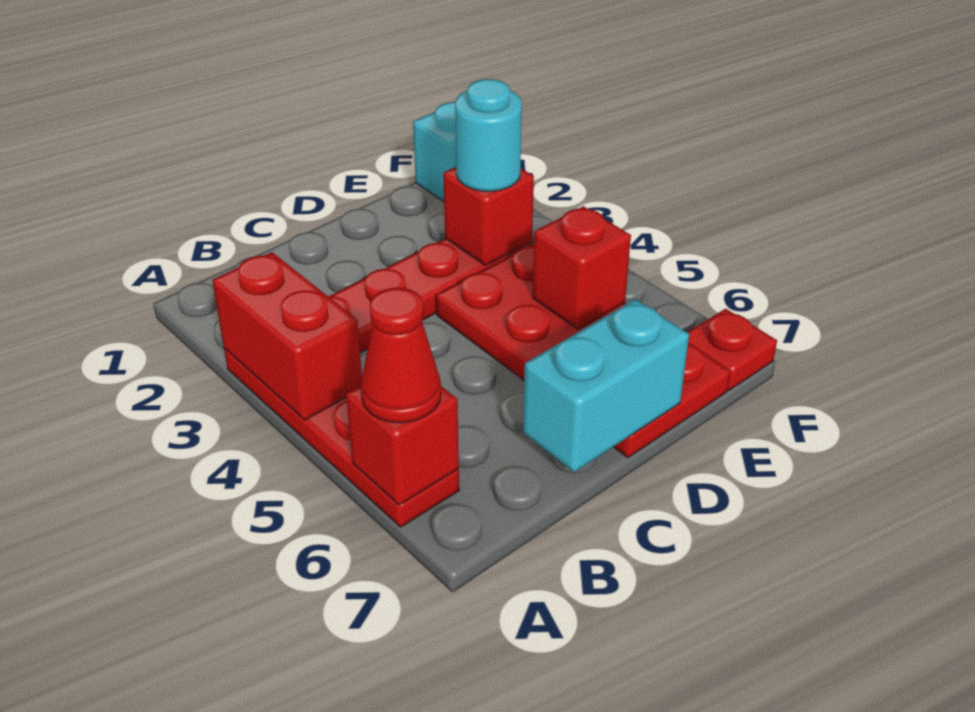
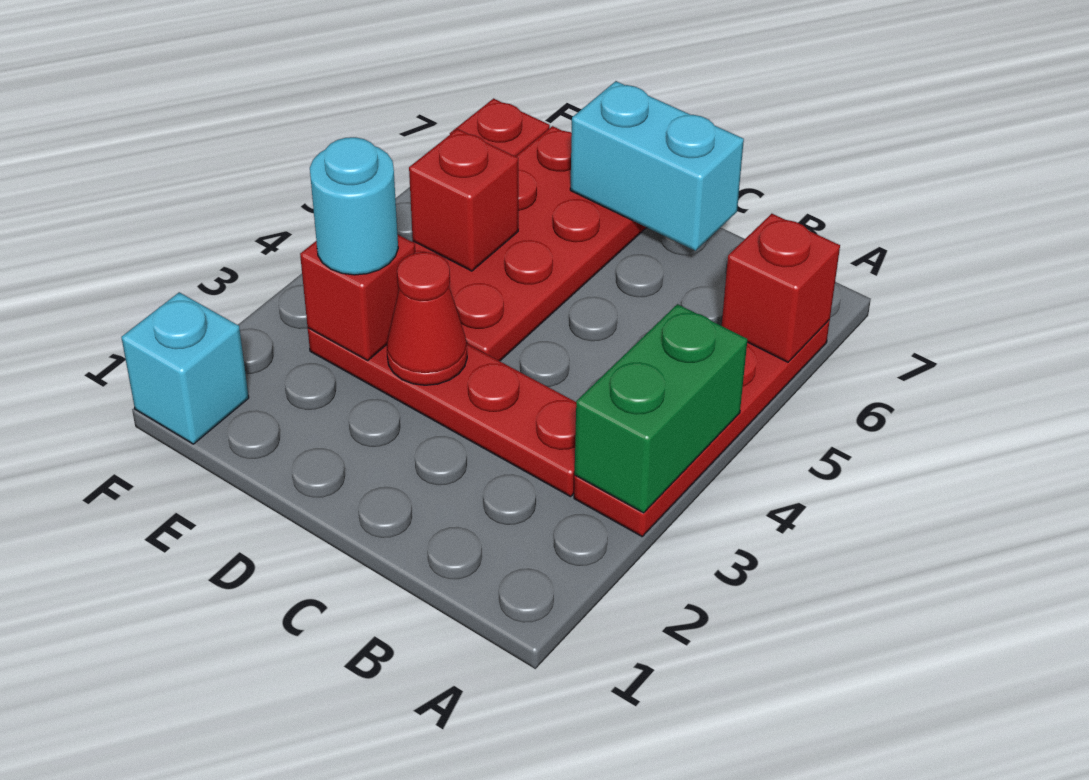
red brick A3:A4 level 2 -> green brick A3:A4 level 2
red cone A6 level 3 -> red cone D3 level 2

